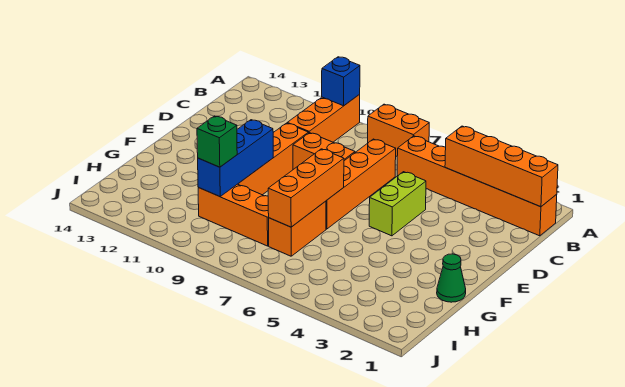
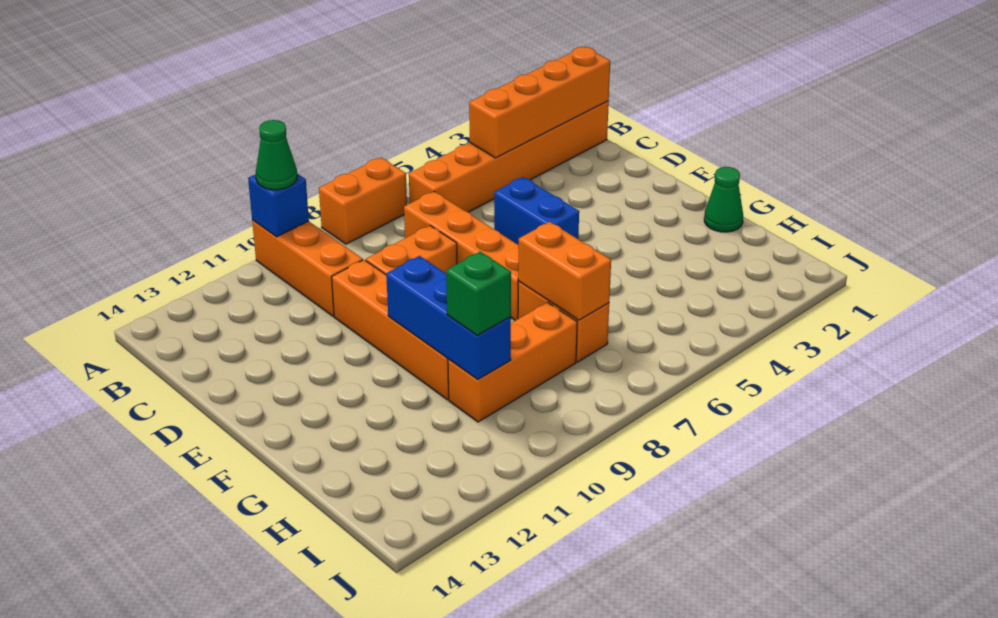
none -> green cone A10 level 3
lime brick D5:E5 level 1 -> blue brick D5:E5 level 1
orange brick F7:H7 level 2 -> orange brick G7:H7 level 2

